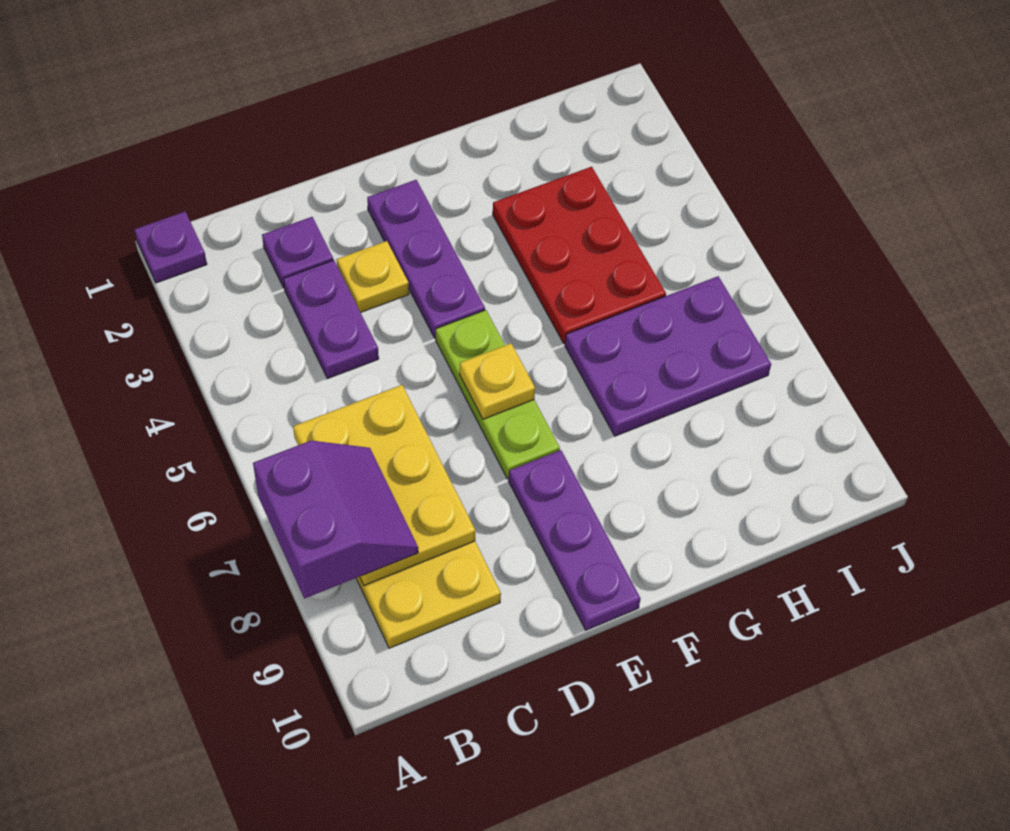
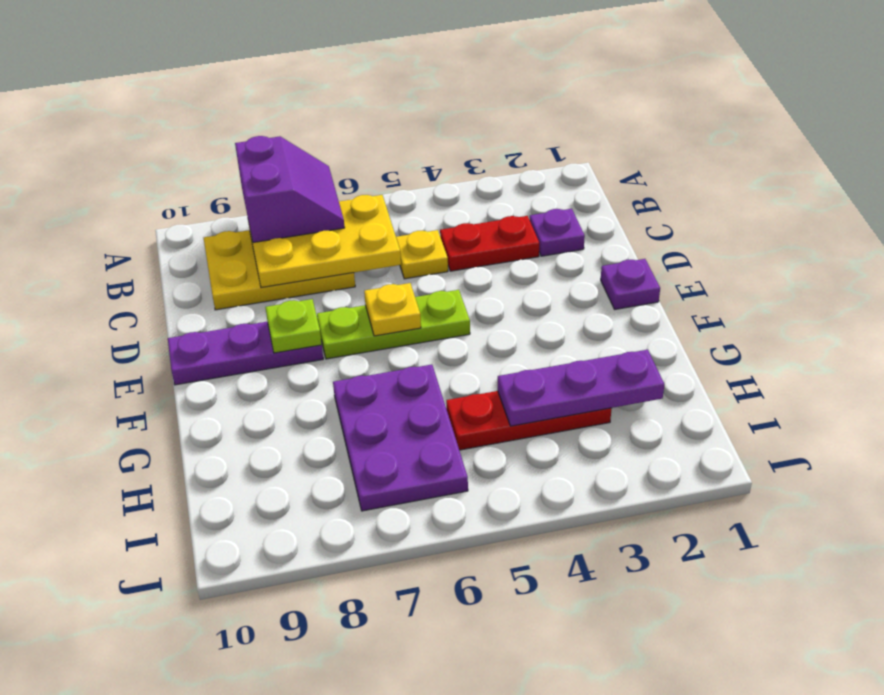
purple plate A1 level 1 -> purple plate E1 level 1
purple slope A7:B8 level 3 top A -> purple slope A7:B8 level 3 top 8
purple plate C3:C4 level 1 -> red plate C3:C4 level 1
yellow plate D3 level 1 -> yellow plate C5 level 1
purple plate E2:E4 level 1 -> purple plate H2:H4 level 2
none -> lime plate E8 level 2
red plate G3:H5 level 1 -> red plate H3:H5 level 1

